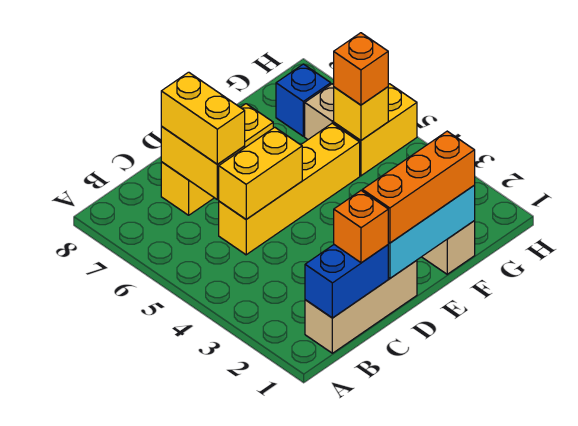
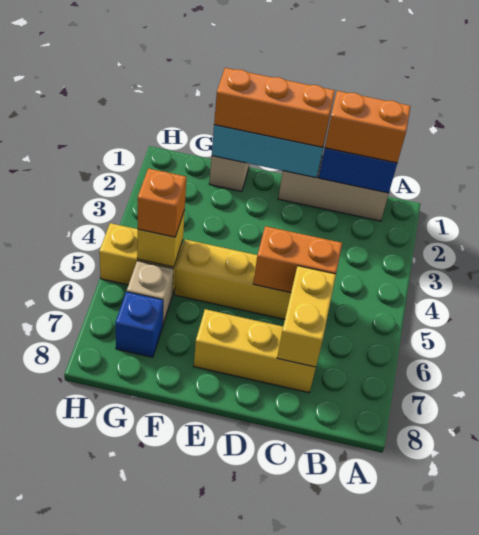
orange brick C1 level 3 -> orange brick B1:C1 level 3
yellow brick C5:D5 level 2 -> orange brick C5:D5 level 2
yellow brick C6:C7 level 3 -> none

